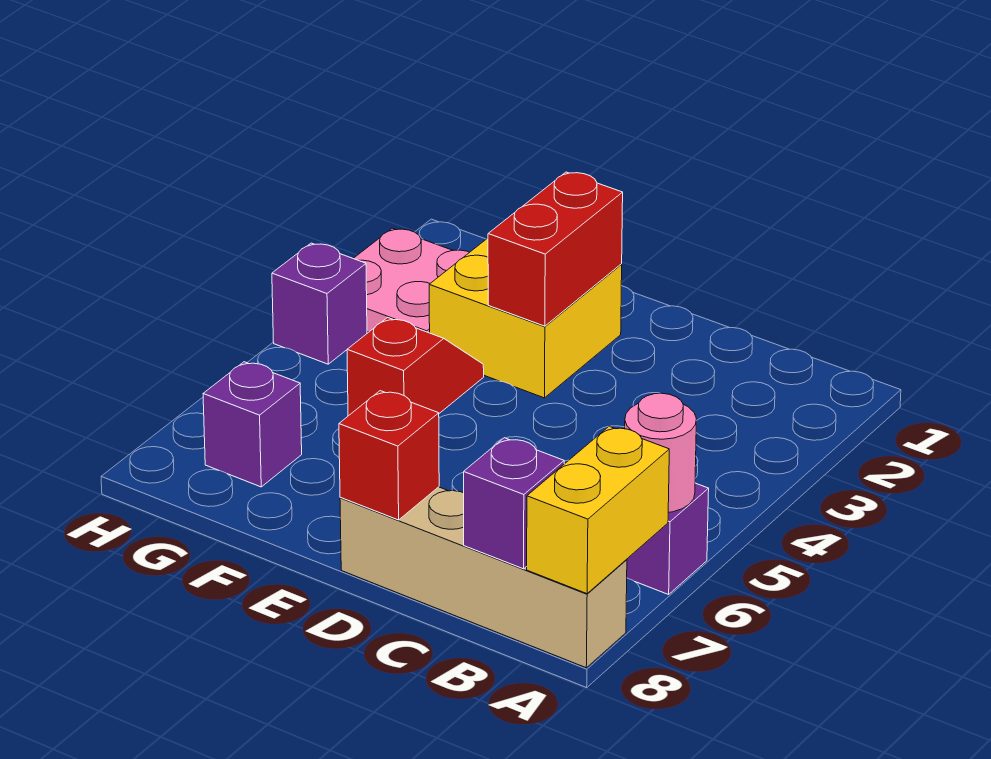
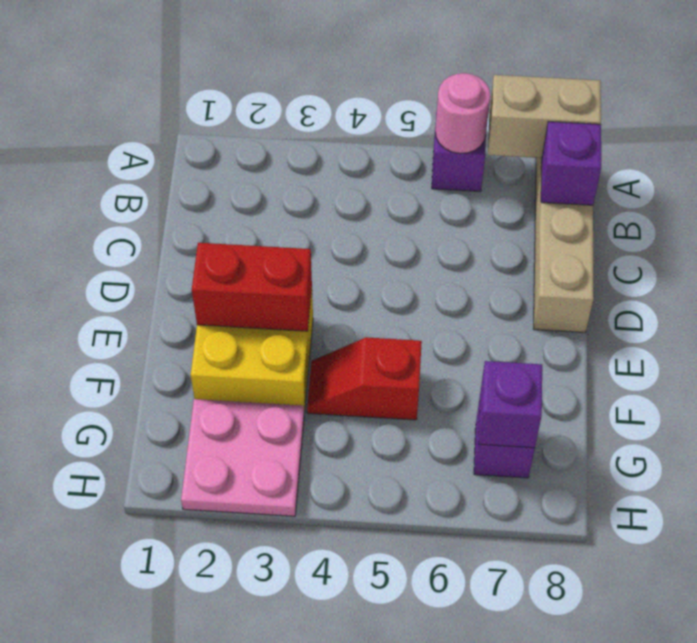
yellow brick A7:A8 level 2 -> tan brick A7:A8 level 2
red brick D8 level 2 -> none
purple brick H4 level 1 -> purple brick G7 level 2

